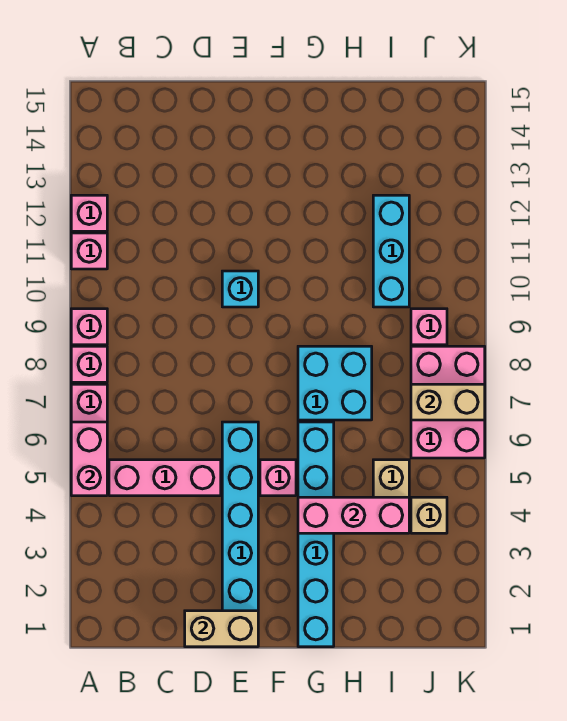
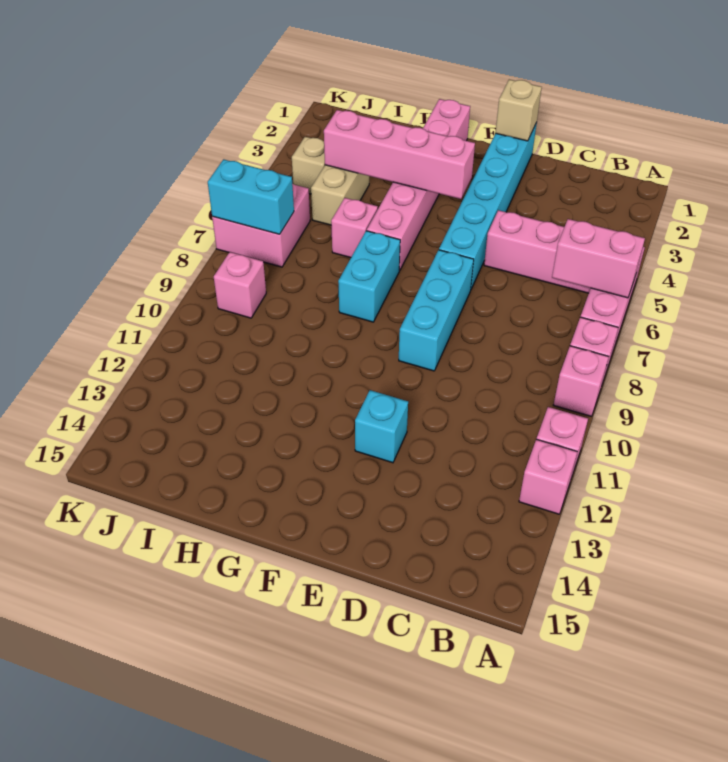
pink brick A5:A6 level 2 -> pink brick A6:B6 level 2
tan brick D1:E1 level 2 -> tan brick E1 level 2
cyan brick E10 level 1 -> cyan brick E12 level 1
pink brick F5 level 1 -> pink brick H6 level 1
cyan brick G1:G6 level 1 -> pink brick G1:G6 level 1
pink brick G4:I4 level 2 -> pink brick F4:I4 level 2
cyan brick G7:H8 level 1 -> cyan brick G7:G8 level 1
cyan brick I10:I12 level 1 -> cyan brick E7:E9 level 1
pink brick J6:K8 level 1 -> pink brick J6:K7 level 1
tan brick J7:K7 level 2 -> cyan brick J7:K7 level 2

